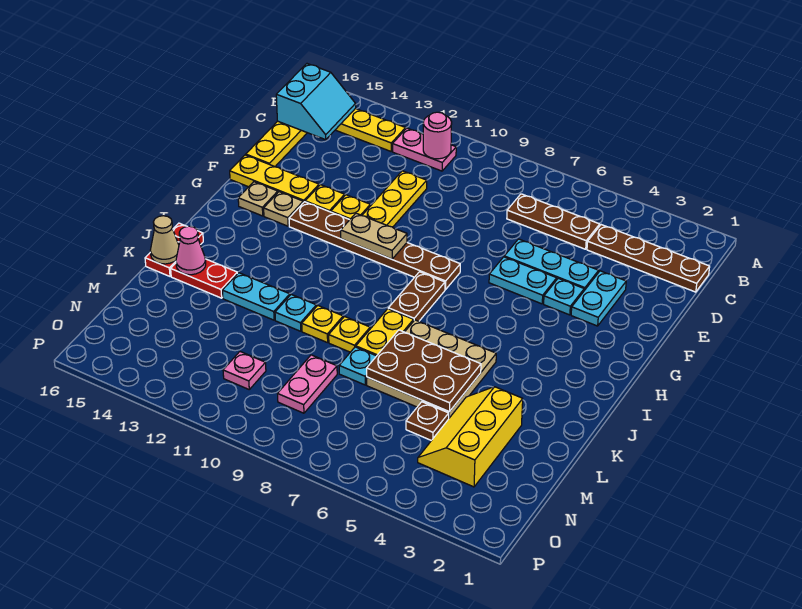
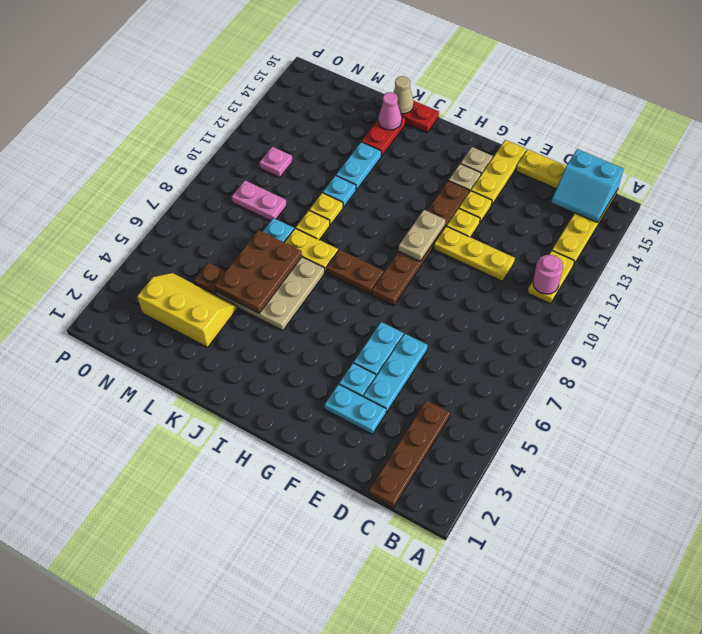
pink plate B11:B12 level 1 -> yellow plate B11:B12 level 1
brown plate C5:C7 level 1 -> none

